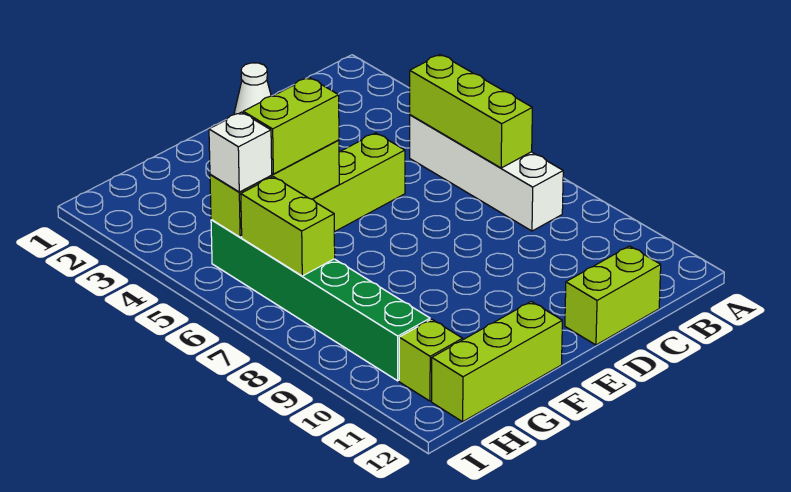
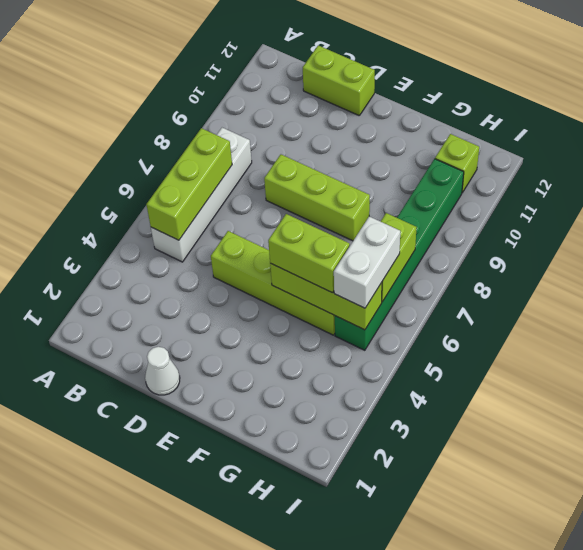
lime brick F12:H12 level 1 -> lime brick D8:F8 level 1
white brick H5 level 3 -> white brick H5:H6 level 3

